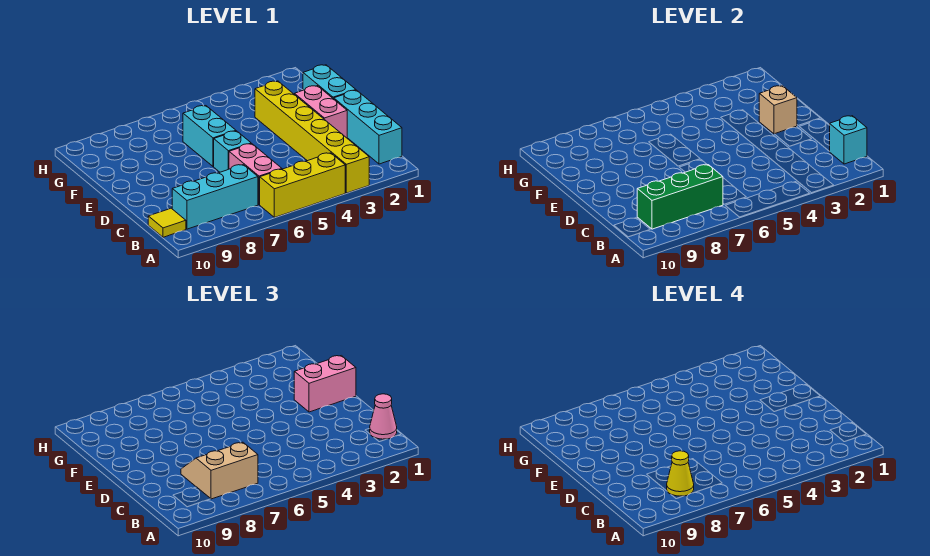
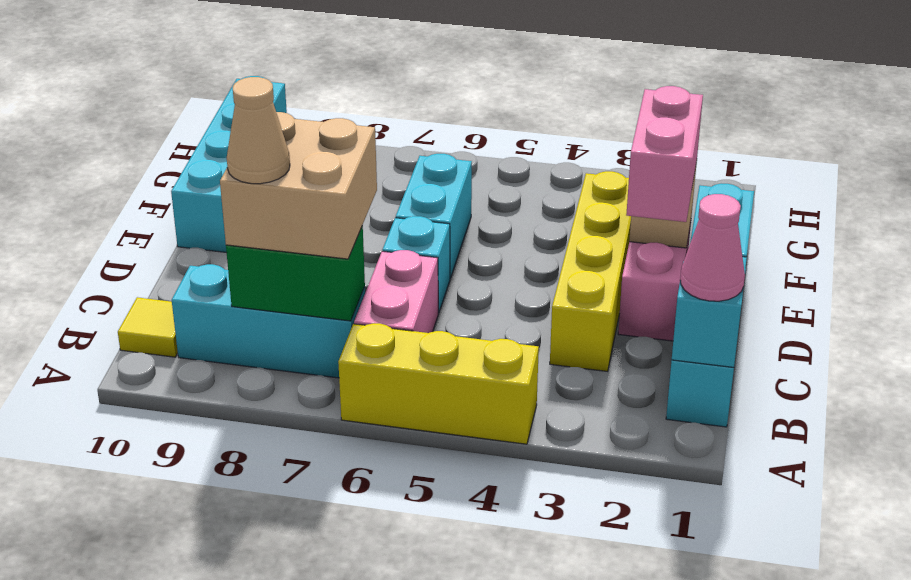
yellow brick A3:F3 level 1 -> yellow brick C3:F3 level 1
green brick B7:B9 level 2 -> green brick B7:B8 level 2
tan slope B7:C8 level 3 top B -> tan brick B7:C8 level 3
yellow cone B8 level 4 -> tan cone B8 level 4
pink brick E1:E2 level 3 -> pink brick D2:E2 level 3
none -> cyan brick E10:H10 level 1

